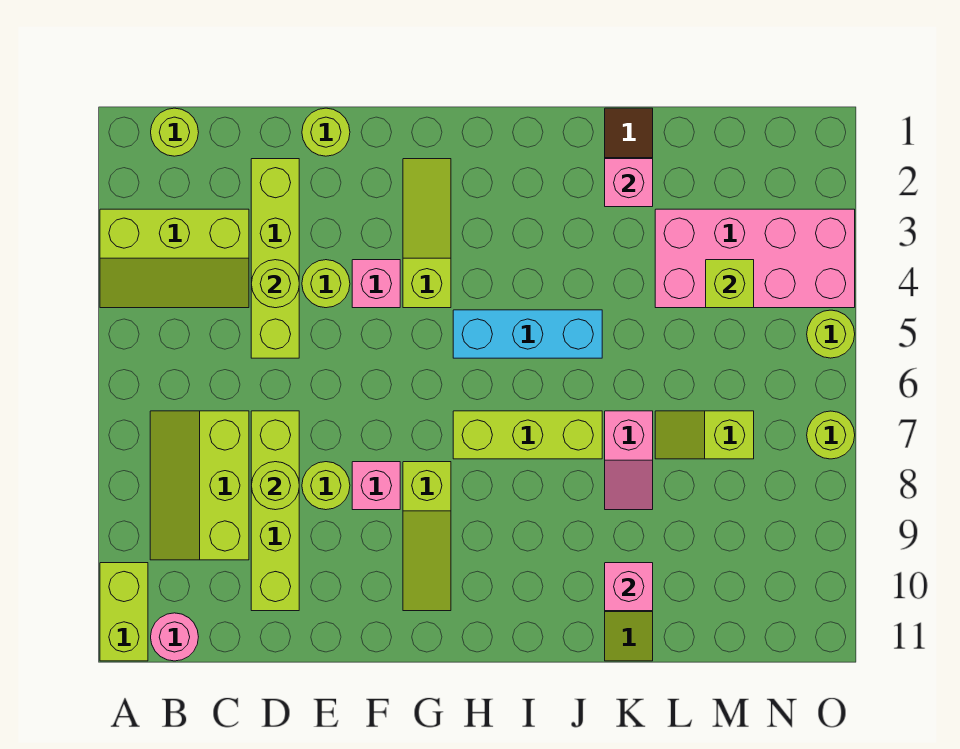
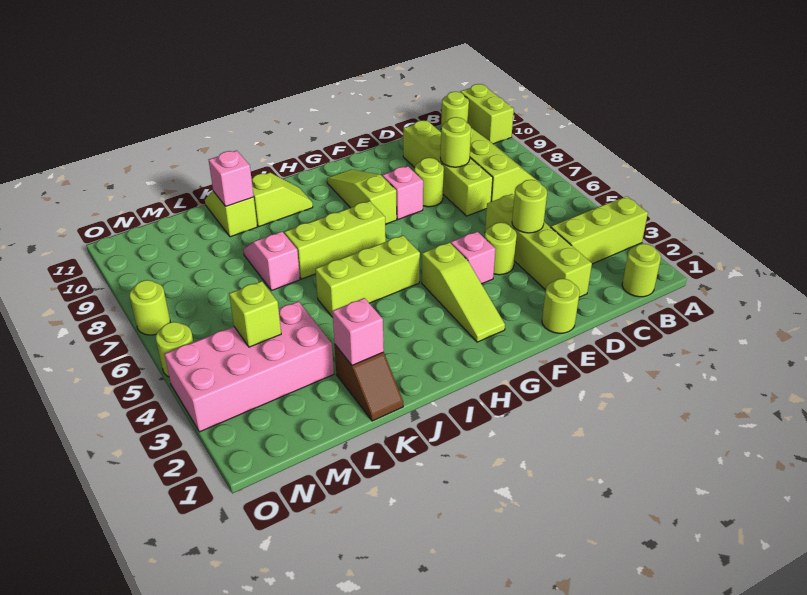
pink round brick B11 level 1 -> lime round brick B11 level 1
cyan brick H5:J5 level 1 -> lime brick H5:J5 level 1
lime slope L7:M7 level 1 top M -> lime slope I10:J10 level 1 top J

